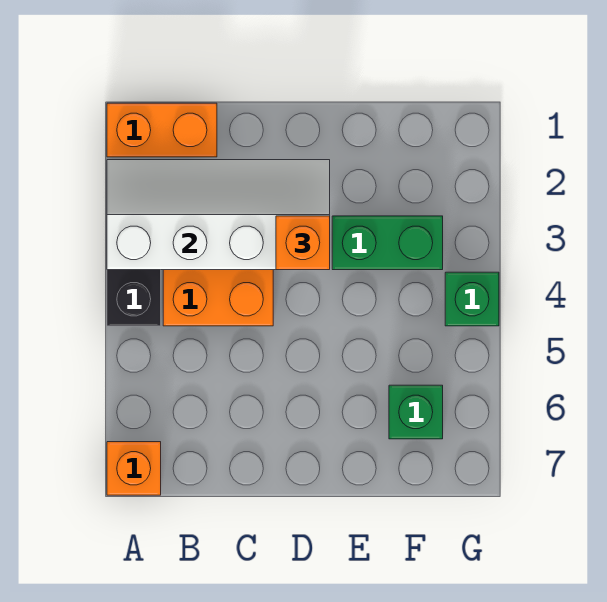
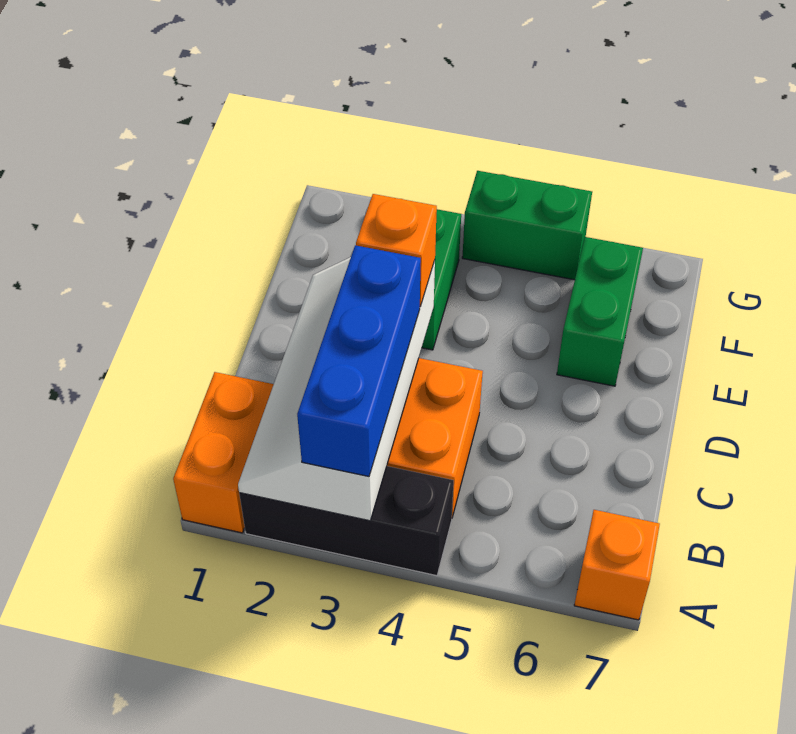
none -> blue brick A3:C3 level 3
green brick F6 level 1 -> green brick E6:F6 level 1
green brick G4 level 1 -> green brick G4:G5 level 1

